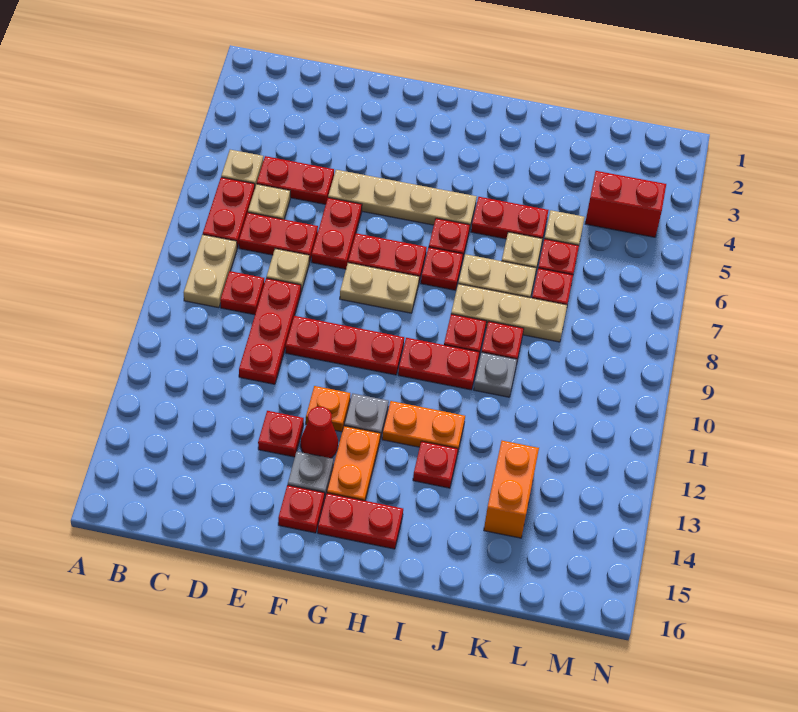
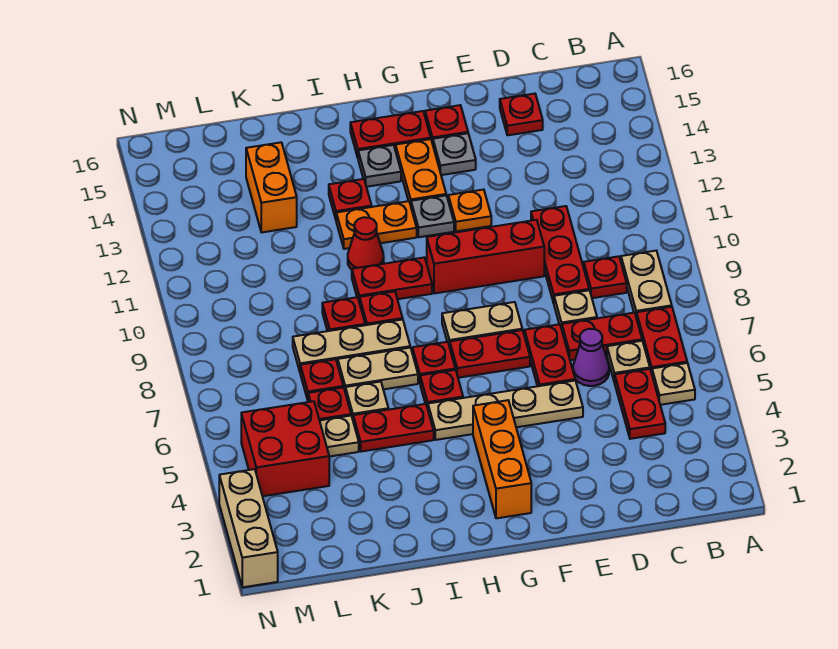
red plate C5:D5 level 1 -> red plate C4:C5 level 1
none -> purple cone D6 level 1
red plate E10:G10 level 1 -> red brick E10:G10 level 1
red plate E13 level 1 -> red plate D15 level 1
red cone F13 level 1 -> red cone I11 level 1
none -> orange brick G2:G4 level 1
grey plate J10 level 1 -> grey plate H14 level 1
red brick L4:M4 level 1 -> red brick L4:M5 level 1
none -> tan brick N1:N3 level 1

